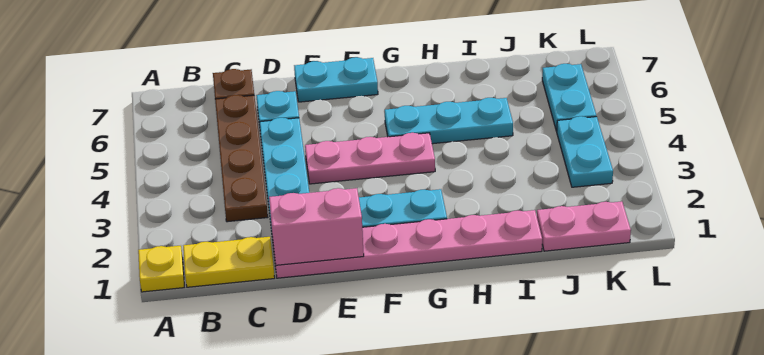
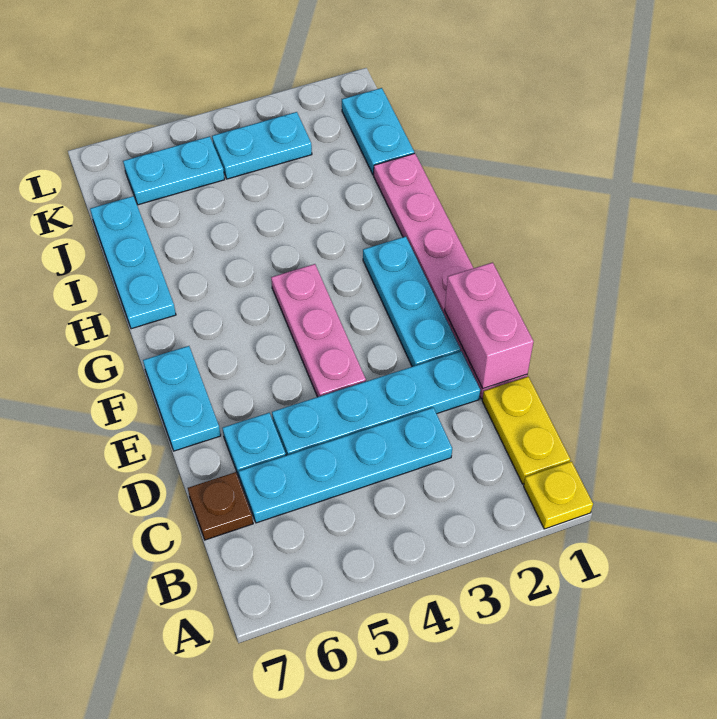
brown plate C3:C6 level 1 -> cyan plate C3:C6 level 1
cyan plate G5:I5 level 1 -> cyan plate H7:J7 level 1
pink plate J1:K1 level 1 -> cyan plate J1:K1 level 1

